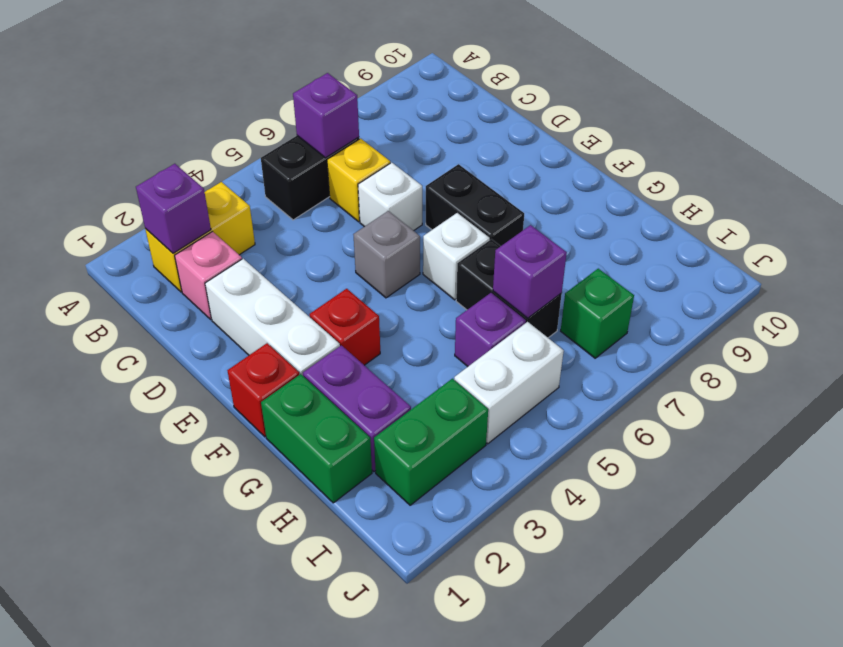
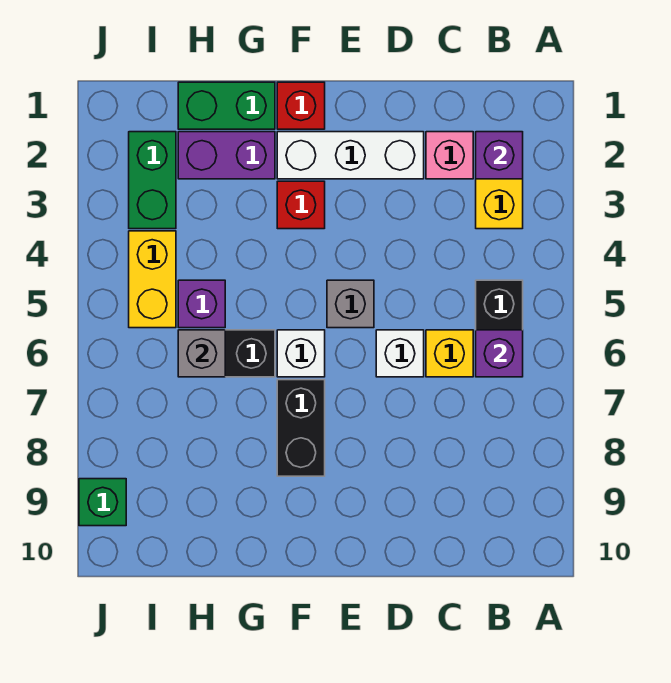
black brick E7:F7 level 1 -> black brick F7:F8 level 1
purple brick H6 level 2 -> grey brick H6 level 2
white brick I4:I5 level 1 -> yellow brick I4:I5 level 1
green brick I7 level 1 -> green brick J9 level 1

